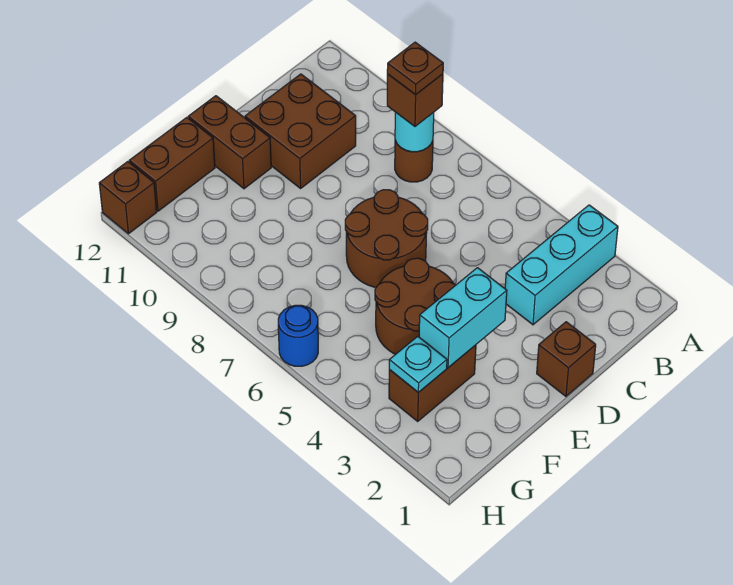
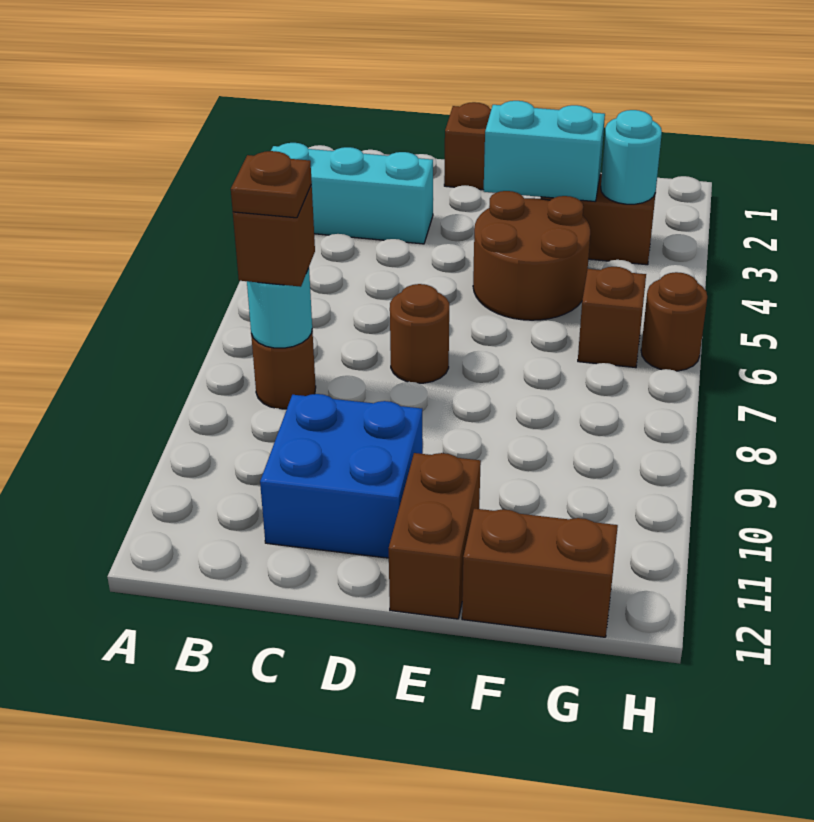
brown brick C10:D11 level 1 -> blue brick C10:D11 level 1
brown round brick D6:E7 level 1 -> brown round brick D7 level 1
cyan plate G3 level 2 -> cyan round brick G3 level 2
blue round brick H6 level 1 -> brown round brick H6 level 1
brown brick H12 level 1 -> brown brick G6 level 1

